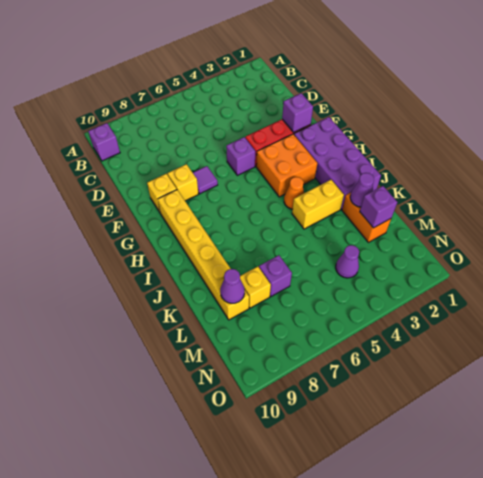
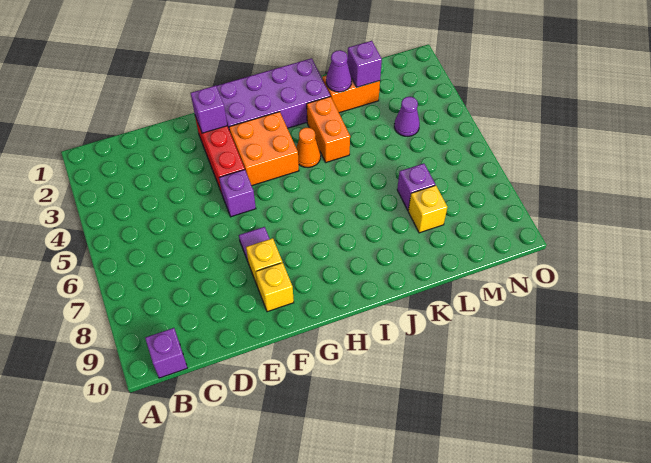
yellow brick G9:L9 level 1 -> none
yellow brick J3:J4 level 1 -> orange brick J3:J4 level 1
purple cone L9 level 2 -> none

